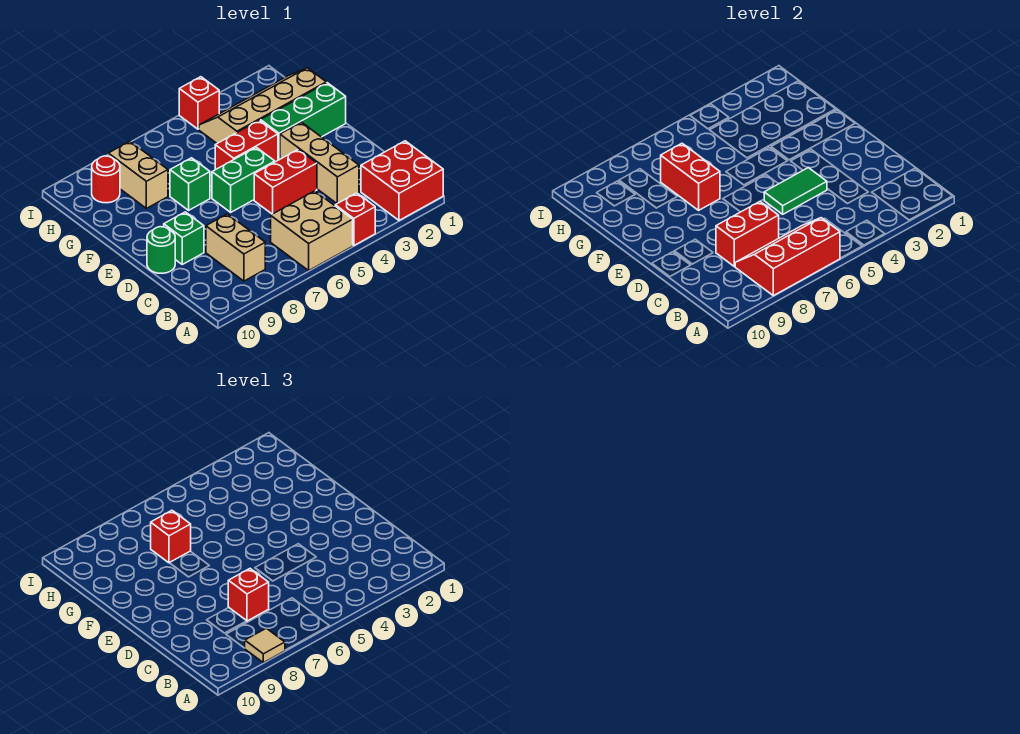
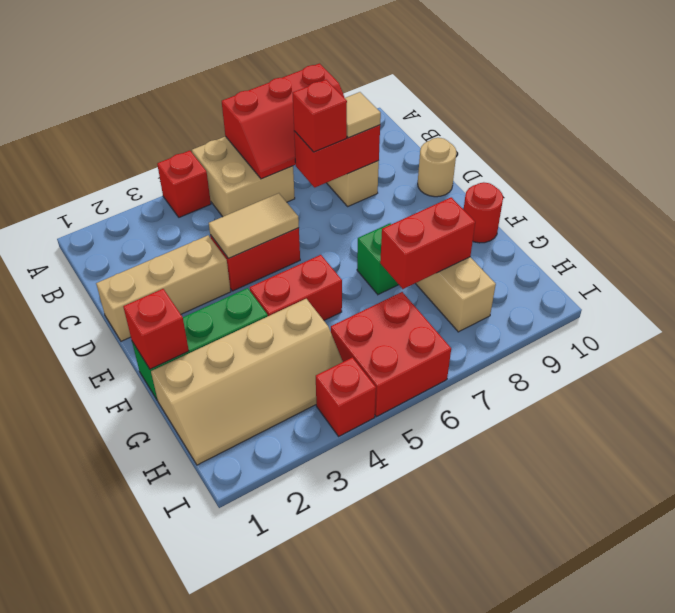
red brick A1:B2 level 1 -> red brick H5:I6 level 1
tan tile A8 level 3 -> tan tile C8 level 3
tan brick C3:E3 level 1 -> tan brick D1:D3 level 1
green tile D4:D5 level 2 -> tan tile D4:D5 level 2
green brick D9 level 1 -> none
green round brick D10 level 1 -> tan round brick D10 level 1
green brick E5:E6 level 1 -> none
red brick F7:G7 level 2 -> red brick G7:G8 level 2
red brick G7 level 3 -> red brick F1 level 2
red round brick H9 level 1 -> red round brick F10 level 1

